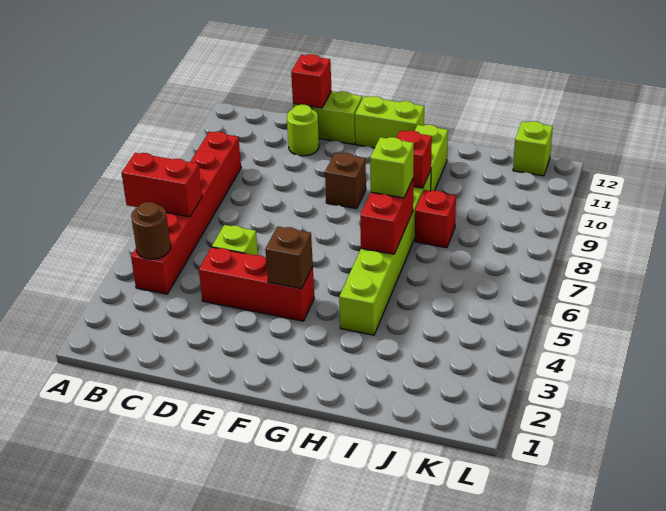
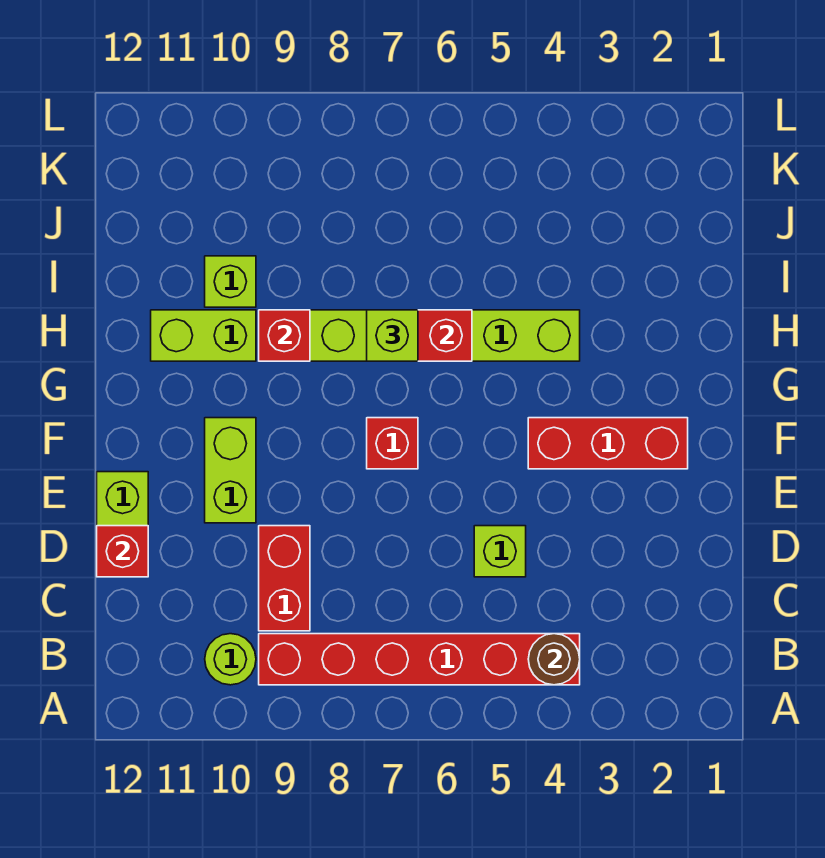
red brick A6:B6 level 2 -> red brick C9:D9 level 1
red brick D4:F4 level 1 -> red brick F2:F4 level 1
lime round brick D11 level 1 -> lime round brick B10 level 1
brown brick F4 level 2 -> none
brown brick F9 level 1 -> none
lime brick F12:G12 level 1 -> lime brick E10:F10 level 1
red brick I8 level 1 -> red brick F7 level 1
lime brick K12 level 1 -> lime brick I10 level 1

